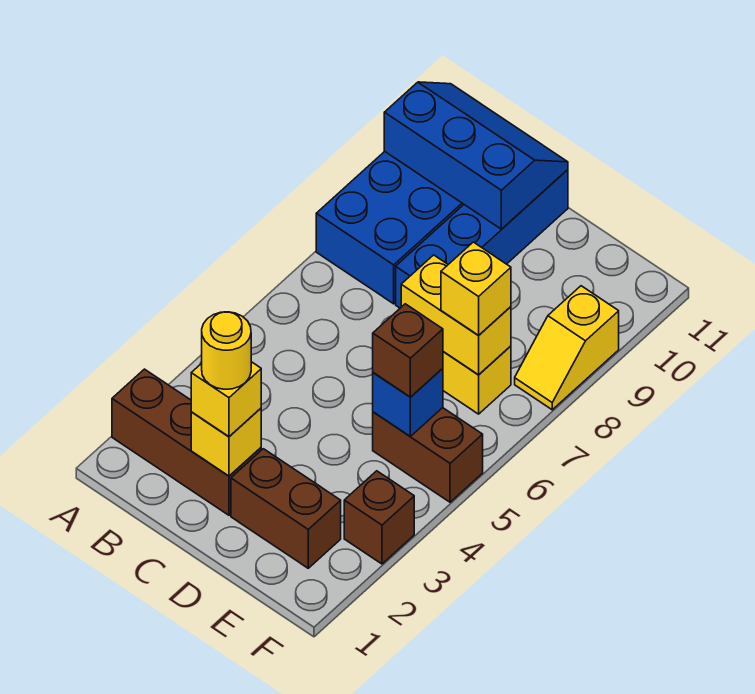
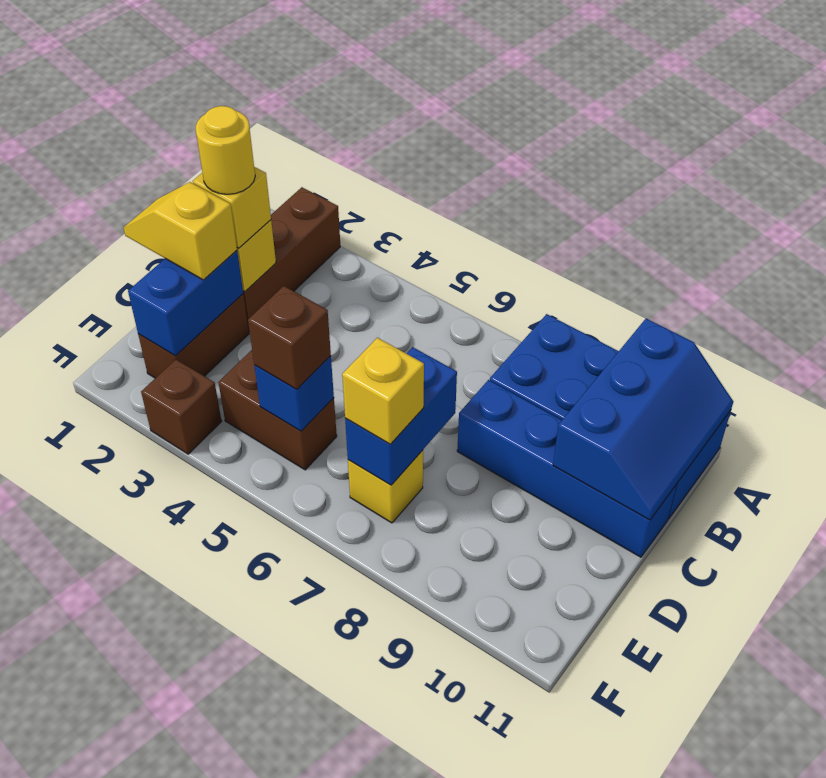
none -> blue brick D2:E2 level 2
yellow brick D7:E7 level 2 -> blue brick D7:E7 level 2
brown brick E5:F5 level 1 -> brown brick E4:E5 level 1
yellow slope F8:F9 level 1 top 9 -> yellow slope D1:D2 level 3 top 2

